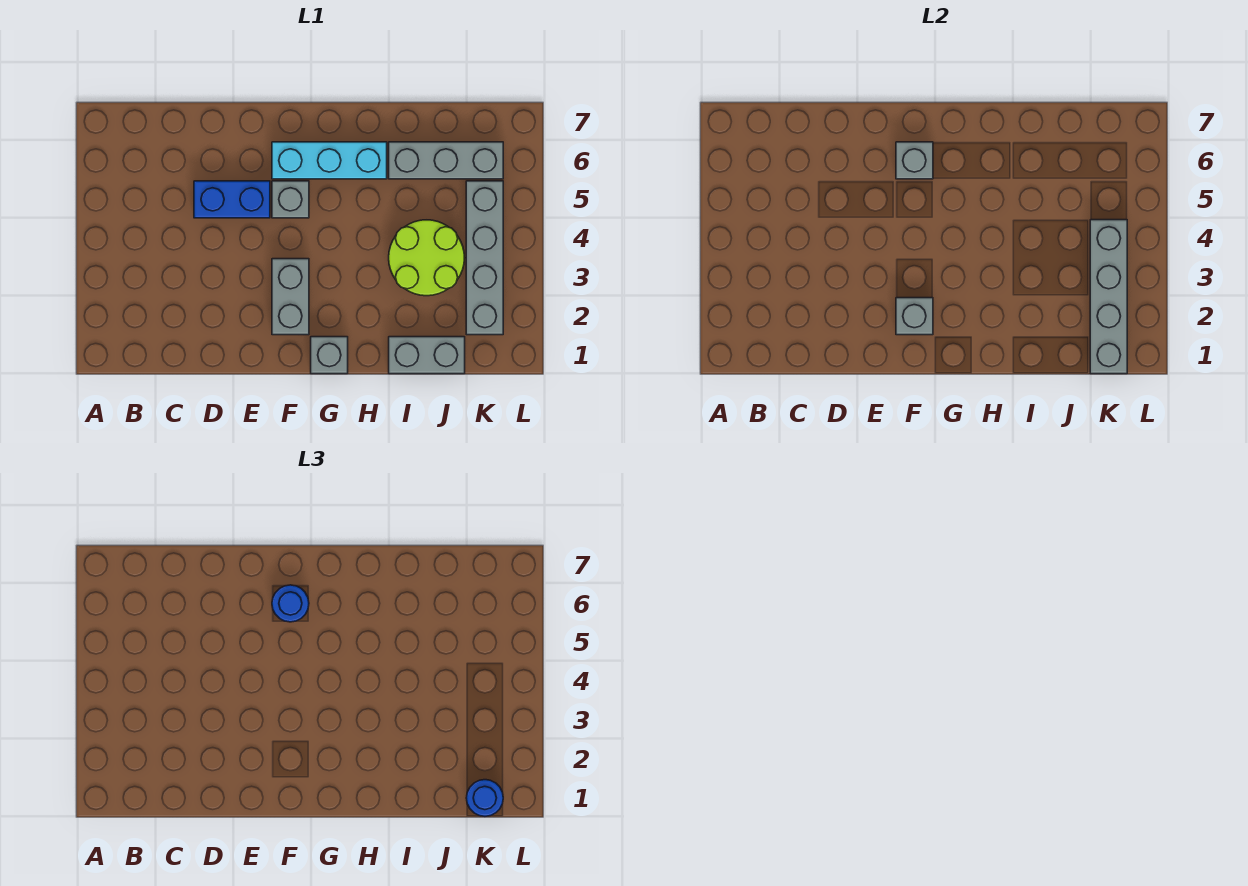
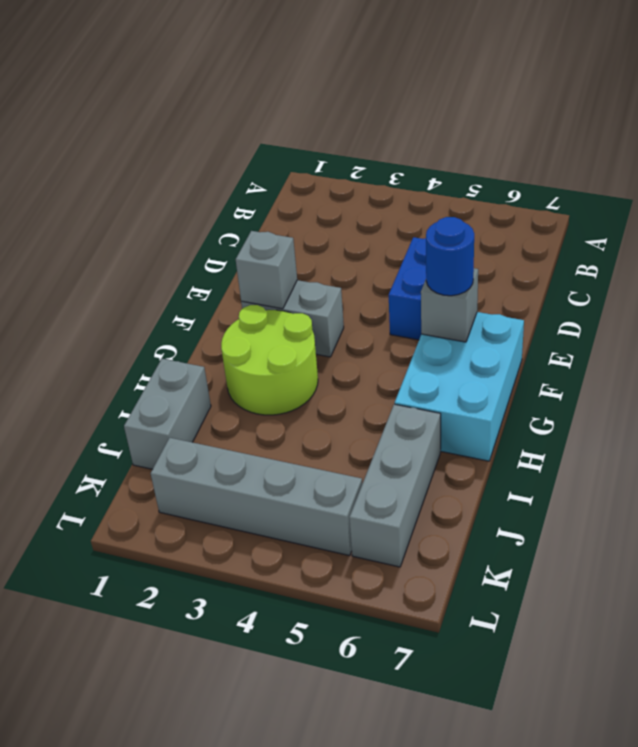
grey brick F5 level 1 -> none
cyan brick F6:H6 level 1 -> cyan brick F6:H7 level 1
grey brick G1 level 1 -> none
lime round brick I3:J4 level 1 -> lime round brick G2:H3 level 1
grey brick K1:K4 level 2 -> none
blue round brick K1 level 3 -> none

